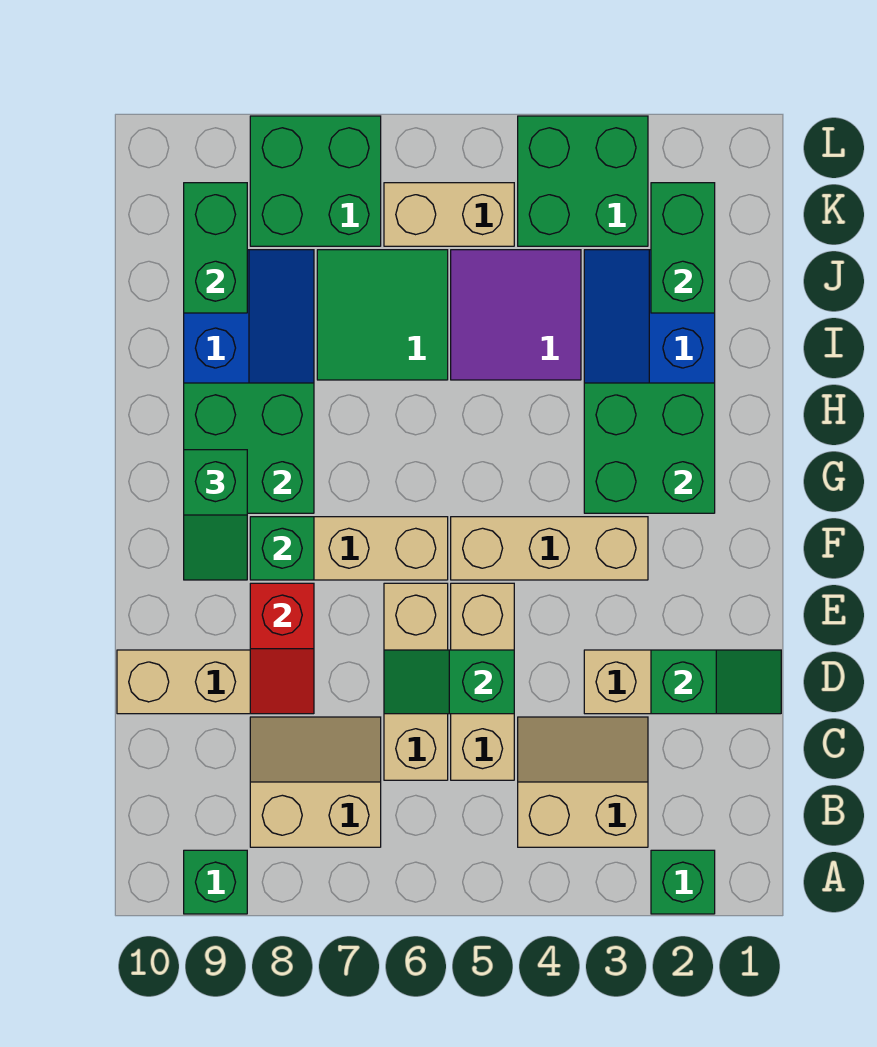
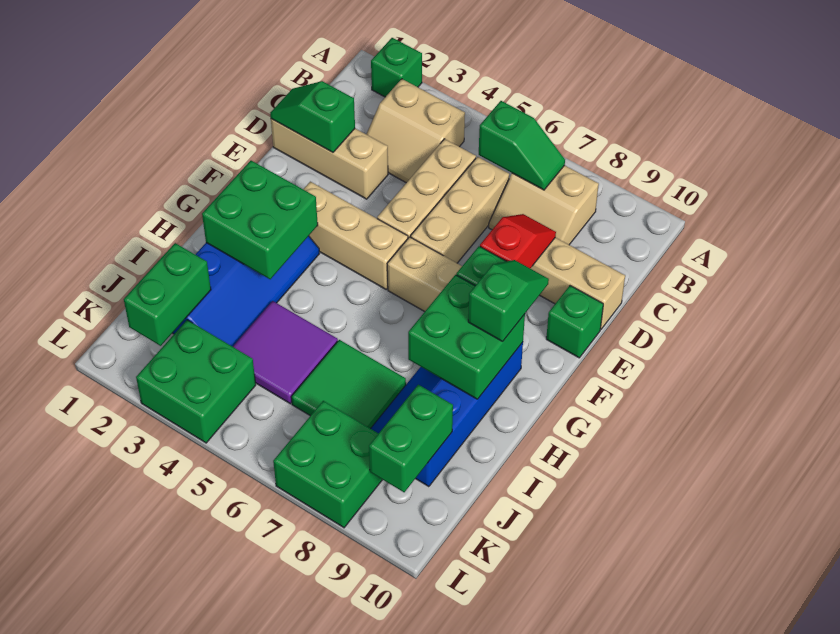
green brick A9 level 1 -> green brick E10 level 1
green slope D5:D6 level 2 top 5 -> green slope B6:B7 level 2 top 6
tan brick K5:K6 level 1 -> none

